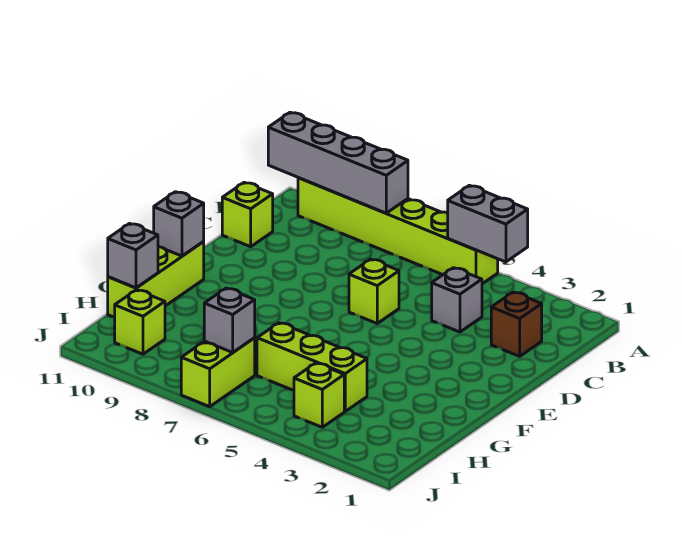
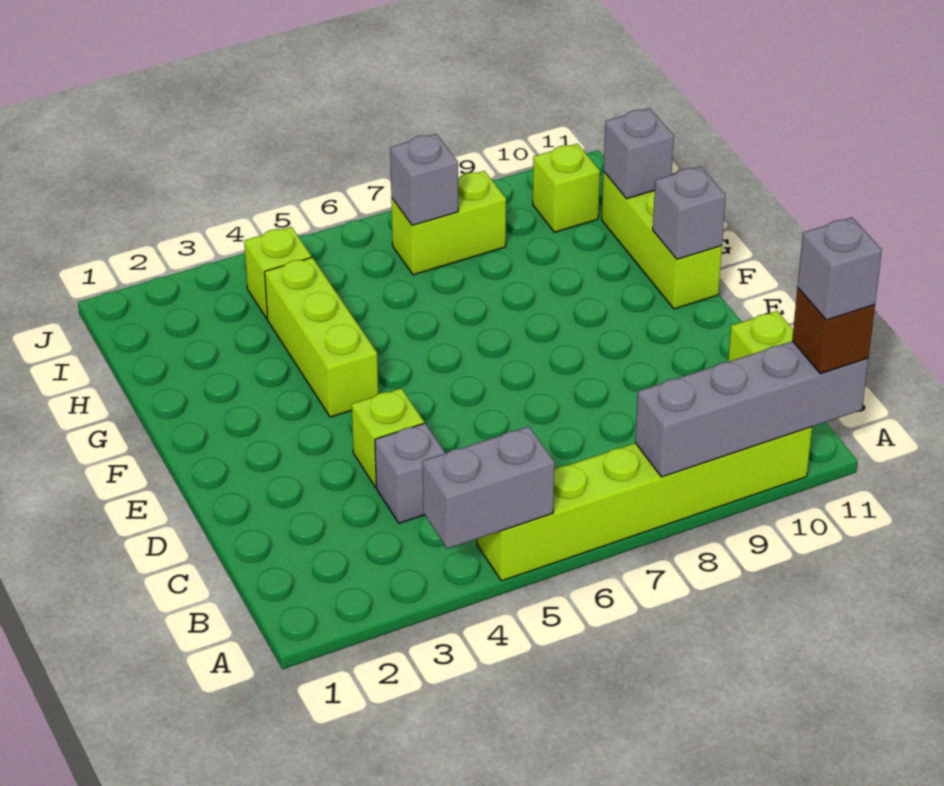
none -> grey brick A11 level 4
brown brick C2 level 1 -> brown brick A11 level 3
lime brick D6 level 1 -> lime brick D4 level 1
lime brick H4:H6 level 1 -> lime brick F4:H4 level 1
lime brick I7:J7 level 1 -> lime brick I7:I8 level 1

